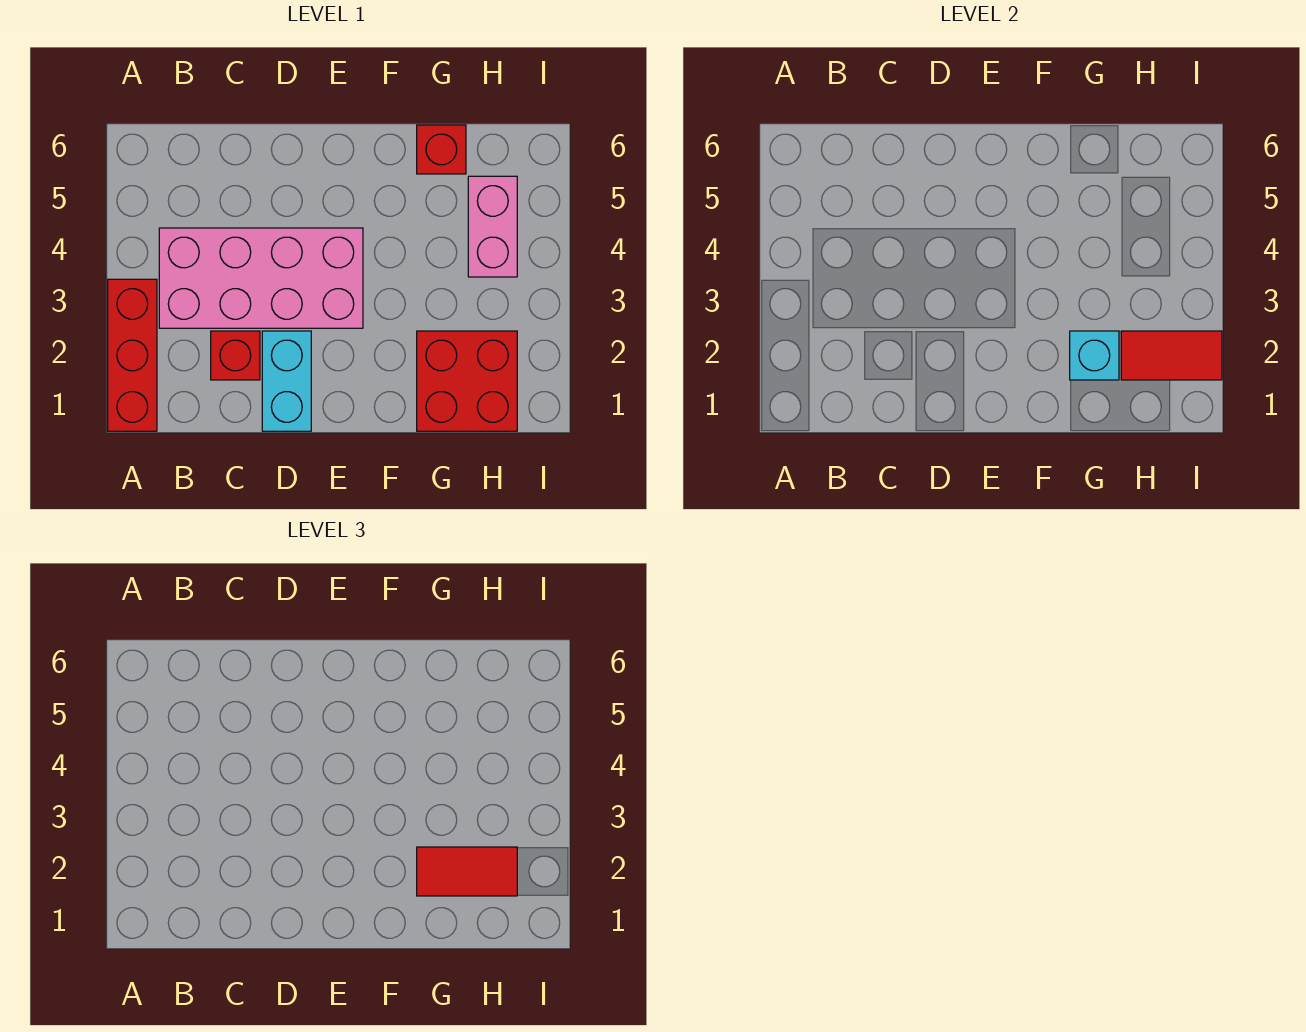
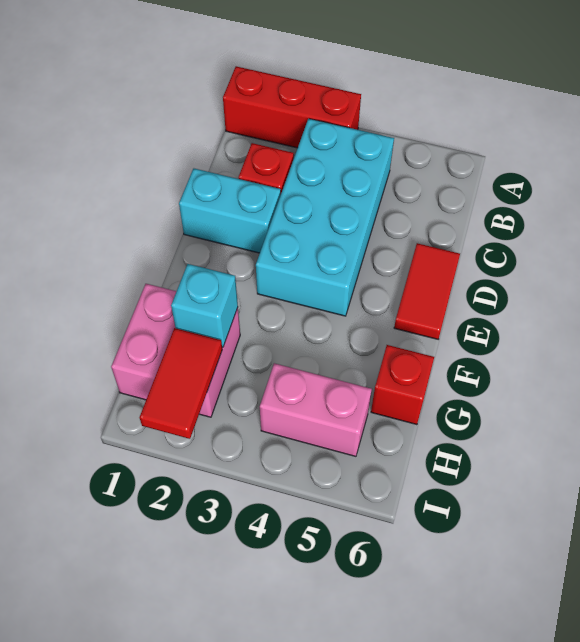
pink brick B3:E4 level 1 -> cyan brick B3:E4 level 1
red brick G1:H2 level 1 -> pink brick G1:H2 level 1
red tile G2:H2 level 3 -> red tile D6:E6 level 1

